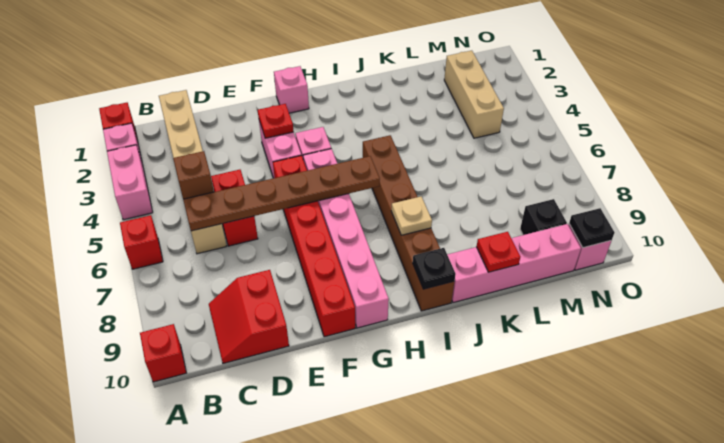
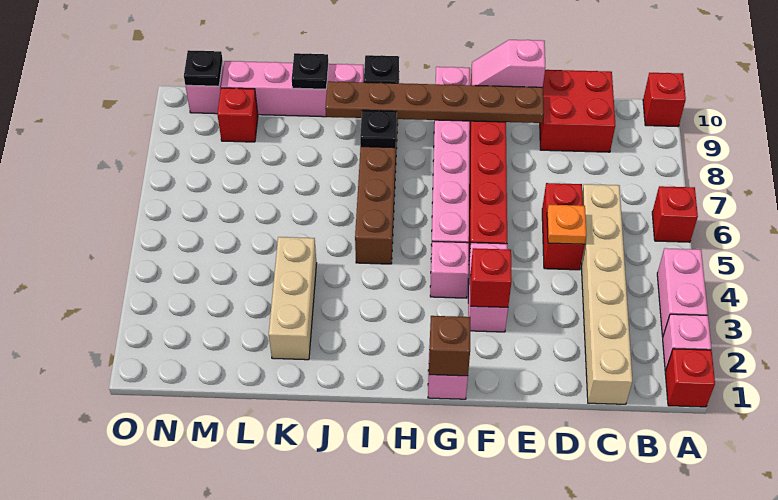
brown brick C5 level 2 -> brown brick G1 level 2
brown plate C6:H6 level 2 -> brown plate E9:J9 level 2
red slope C9:D10 level 1 top D -> red brick C9:D10 level 1
none -> orange plate D5 level 2
none -> pink slope E10:F10 level 2 top E
red plate F3 level 2 -> red brick F3 level 2
tan plate I8 level 2 -> black plate I8 level 2
red plate K10 level 2 -> black plate K10 level 2
tan brick M2:M4 level 1 -> tan brick K2:K4 level 1
black brick M9 level 1 -> red brick M9 level 1

